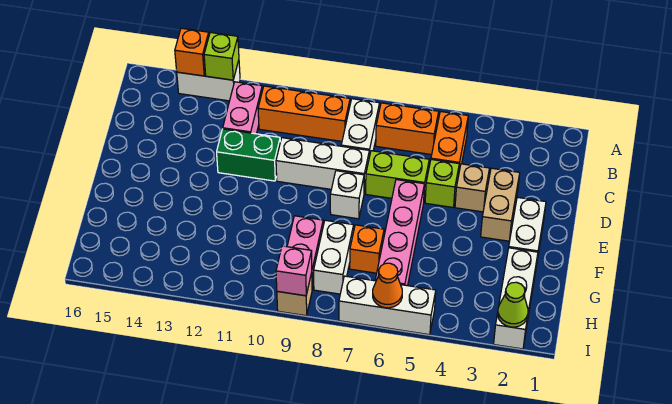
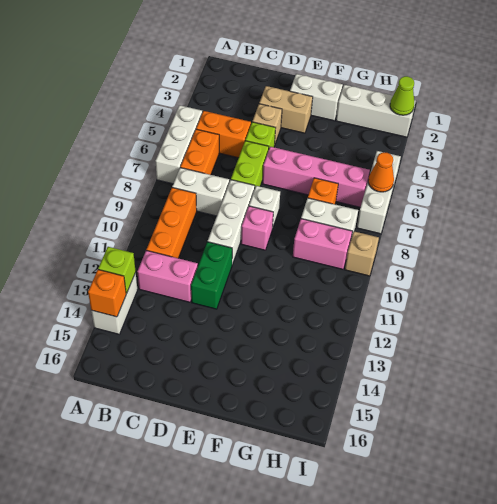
none -> white brick A5:A7 level 1
pink brick I9 level 2 -> pink brick E9 level 1

